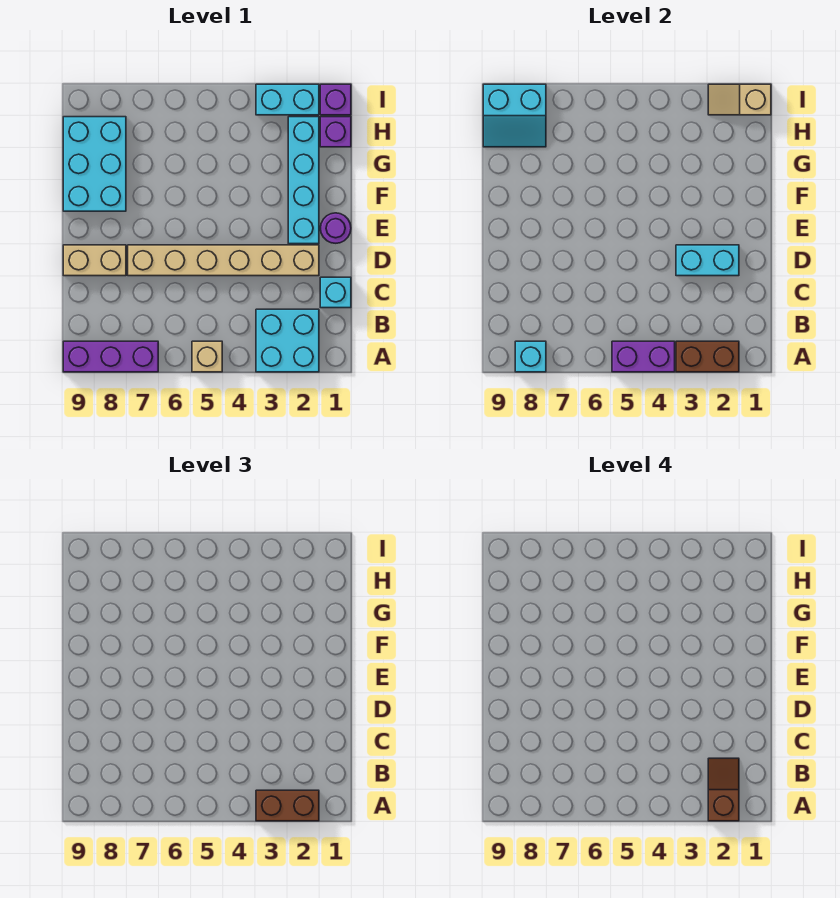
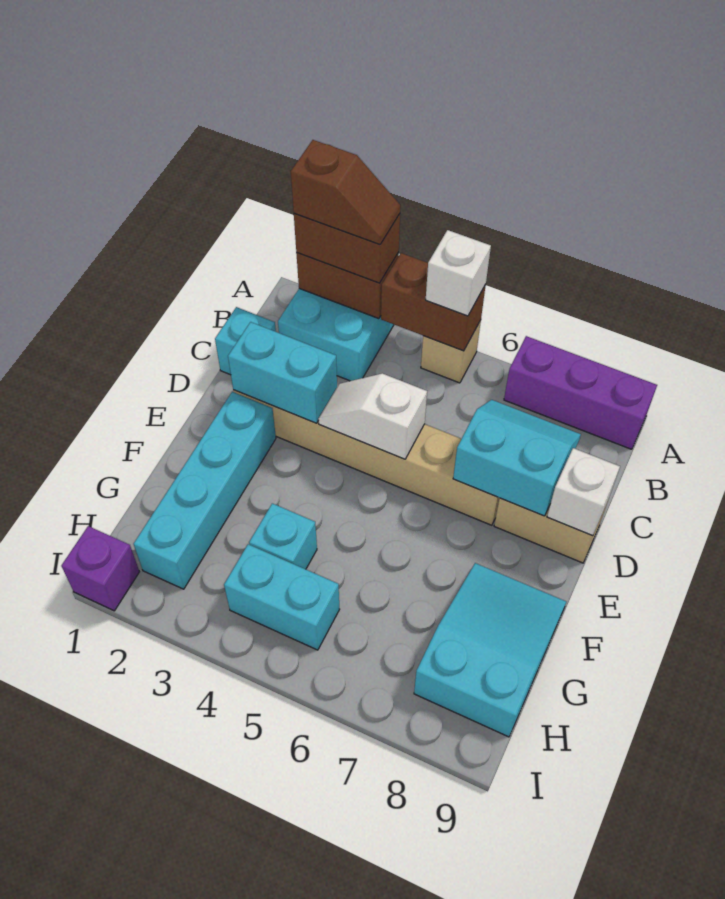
brown slope A2:B2 level 4 top A -> brown slope A2:A3 level 4 top 2
purple brick A4:A5 level 2 -> brown brick A4:A5 level 2
none -> white brick A5 level 3
cyan brick A8 level 2 -> cyan brick G4 level 1
none -> white slope D4:D5 level 2 top 5
none -> white brick D9 level 2
purple round brick E1 level 1 -> none
cyan brick F8:H9 level 1 -> cyan slope F8:H9 level 1 top H
purple brick H1 level 1 -> none
cyan slope H8:I9 level 2 top I -> cyan slope C7:D8 level 2 top D
tan slope I1:I2 level 2 top 1 -> none
cyan brick I2:I3 level 1 -> cyan brick H4:H5 level 1

